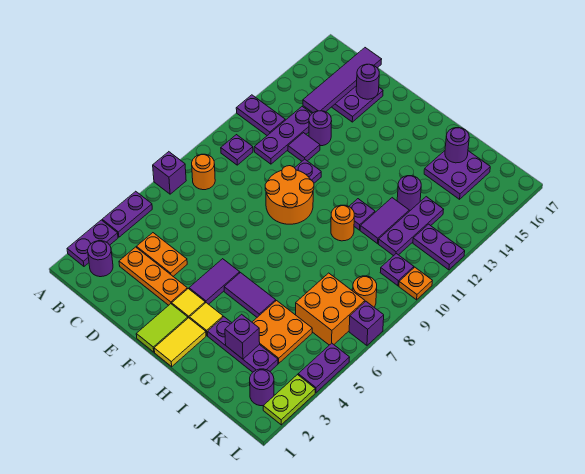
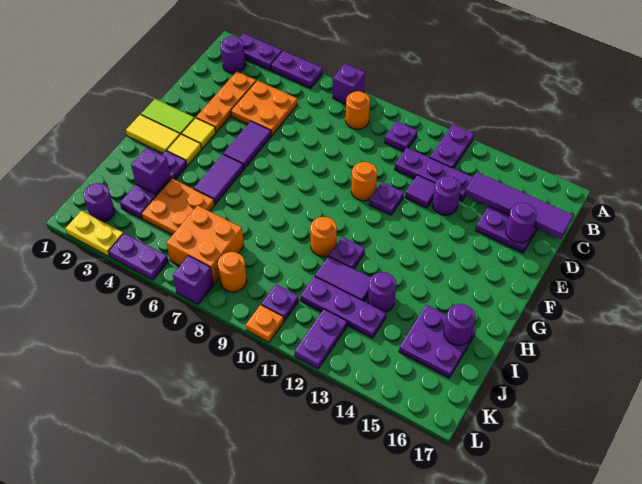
orange plate C4:D4 level 1 -> orange plate C4:D5 level 1
orange round brick E9:F10 level 1 -> orange round brick E10 level 1
purple tile F4:F5 level 1 -> purple tile E5:F5 level 1
lime plate L2:L3 level 1 -> yellow plate L2:L3 level 1

